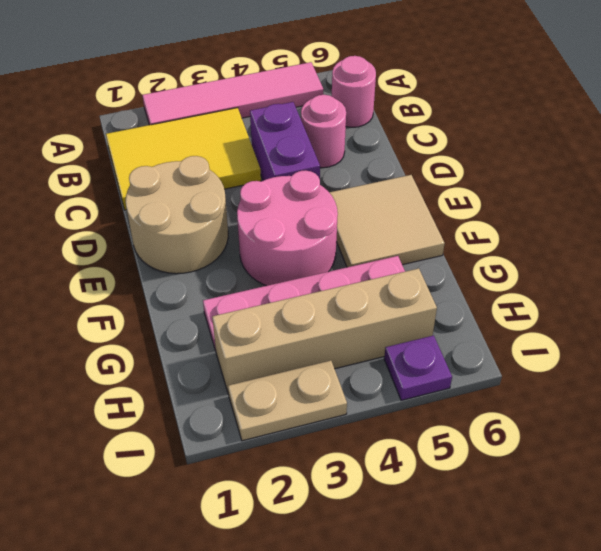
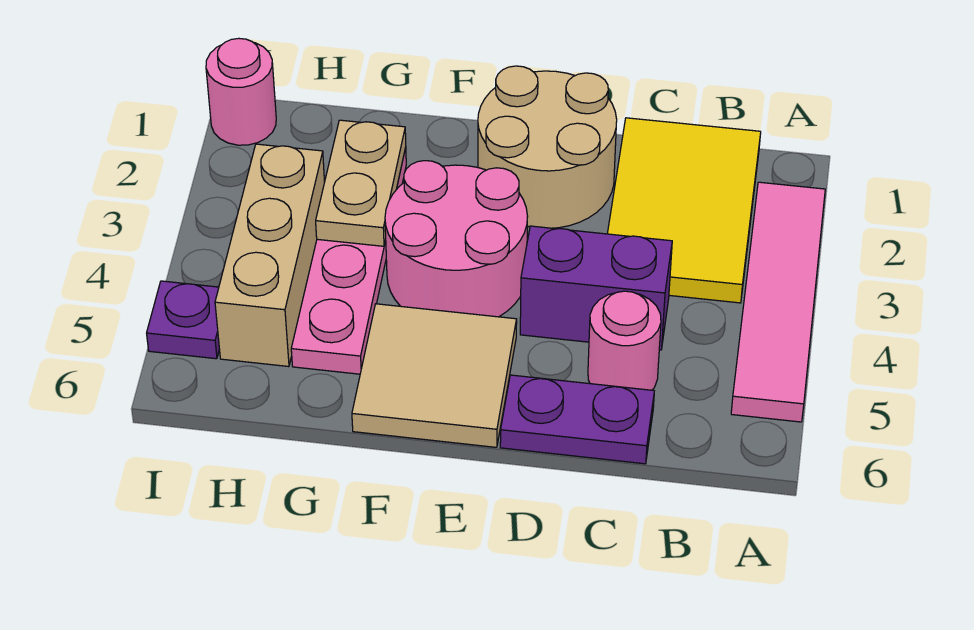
pink round brick B6 level 1 -> pink round brick I1 level 1
none -> purple plate C6:D6 level 1
tan brick H2:H5 level 1 -> tan brick H3:H5 level 1
tan plate I2:I3 level 1 -> tan plate G2:G3 level 2

